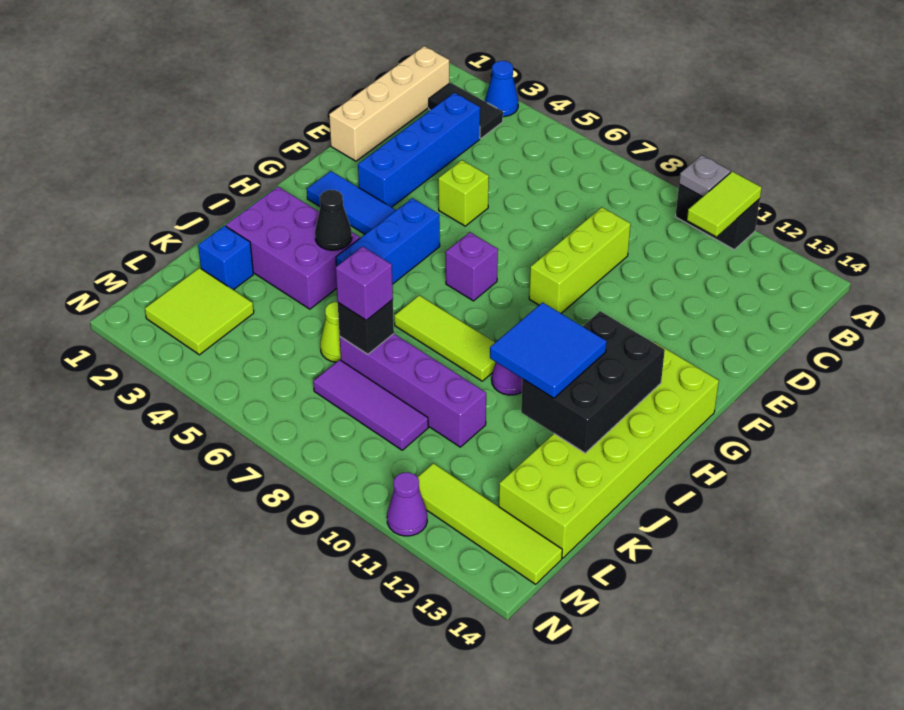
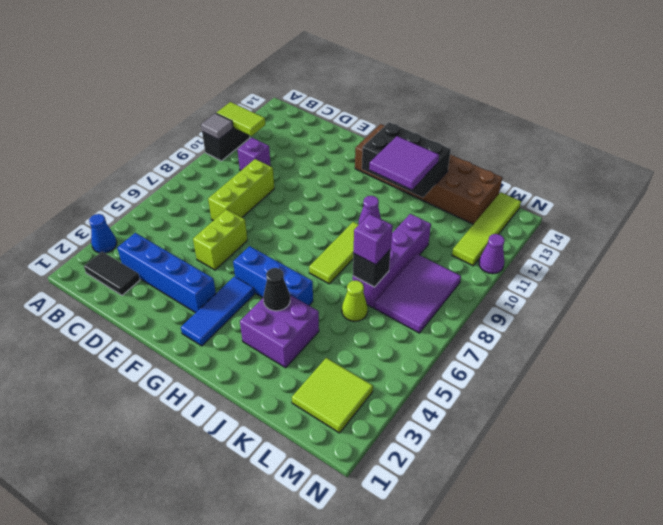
grey plate A10 level 2 -> grey tile A10 level 2
tan brick B1:E1 level 1 -> none
black tile B2:B3 level 1 -> black tile B2:C2 level 1
lime brick D9:F9 level 1 -> lime brick D7:D9 level 1
lime brick E5 level 1 -> lime brick E5:E6 level 1
purple brick G7 level 1 -> purple brick C10 level 1
lime brick G13:L14 level 1 -> brown brick G13:L14 level 1
purple brick I2:J4 level 1 -> purple brick I3:J4 level 1
blue tile I11:J12 level 3 -> purple tile I11:J12 level 3
blue brick K2 level 1 -> none
purple tile L7:L9 level 1 -> purple tile L7:M9 level 1

